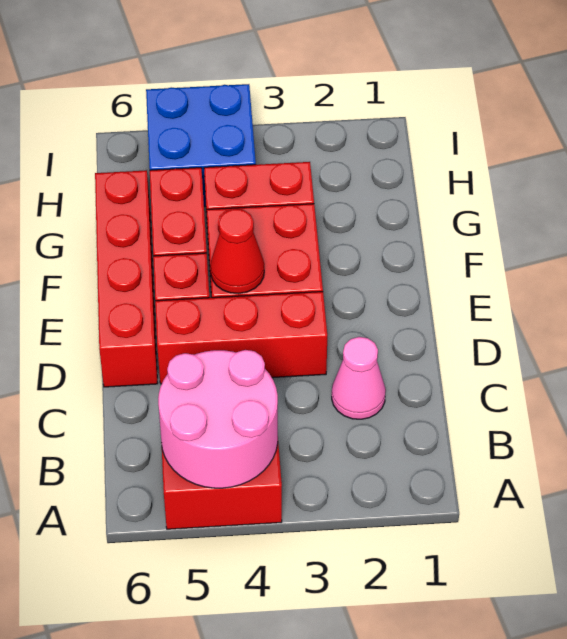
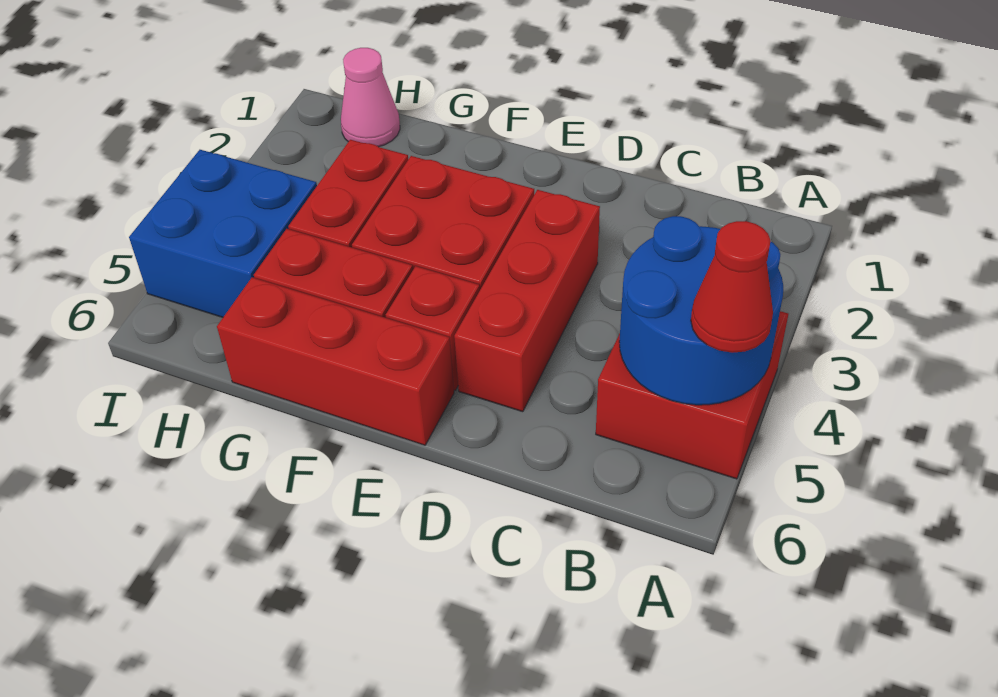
pink round brick A4:B5 level 2 -> blue round brick A4:B5 level 2
pink cone C2 level 1 -> pink cone H1 level 1
red brick D6:G6 level 1 -> red brick E6:G6 level 1
red cone E4 level 2 -> red cone A5 level 3

